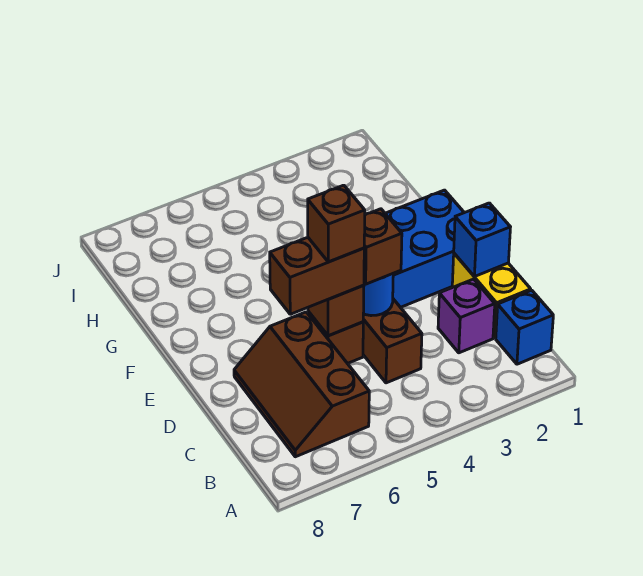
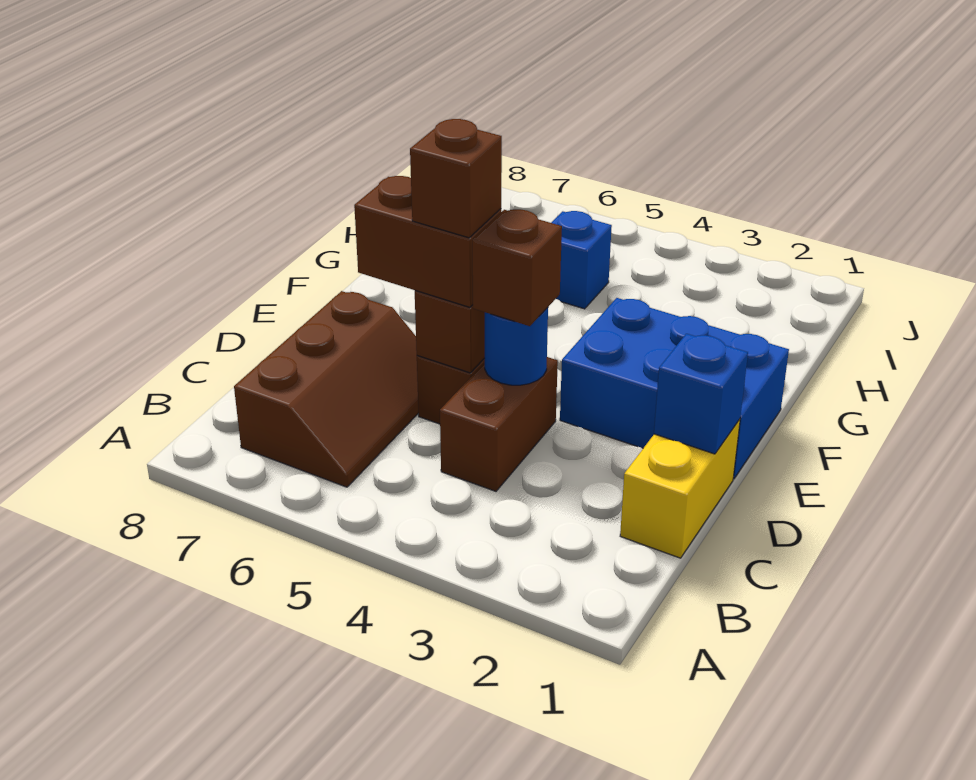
blue brick B1 level 1 -> blue brick H5 level 1
brown slope B6:D7 level 1 top 6 -> brown slope B6:D7 level 1 top 7
purple brick C2 level 1 -> none

